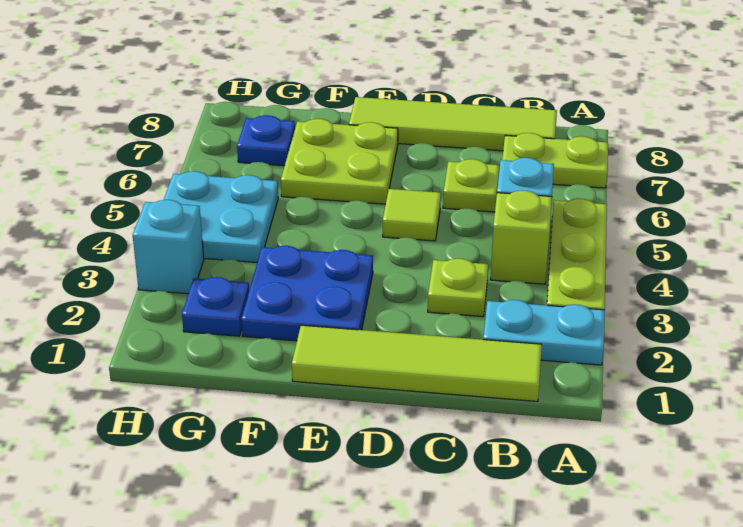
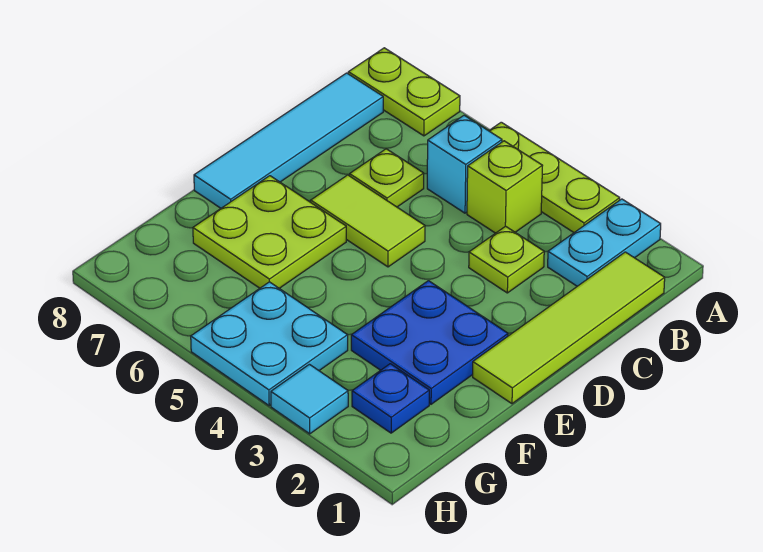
lime plate A7:B7 level 1 -> lime plate A7:A8 level 1
lime tile B8:E8 level 1 -> cyan tile B8:E8 level 1
lime tile D5 level 1 -> lime tile D5:D6 level 1
blue plate G7 level 1 -> none
cyan brick H3 level 1 -> cyan tile H3 level 1

